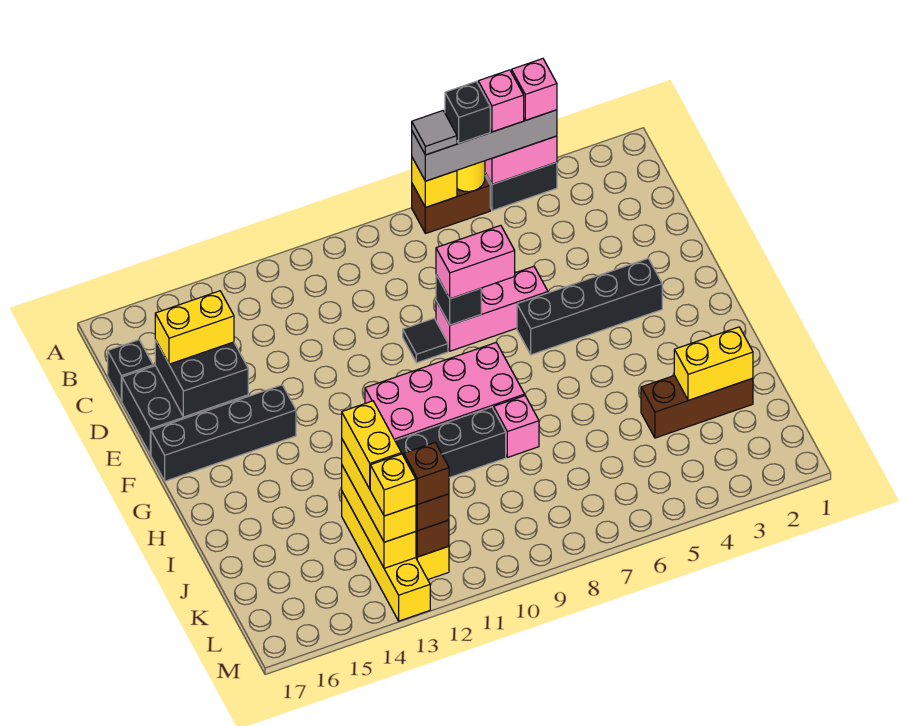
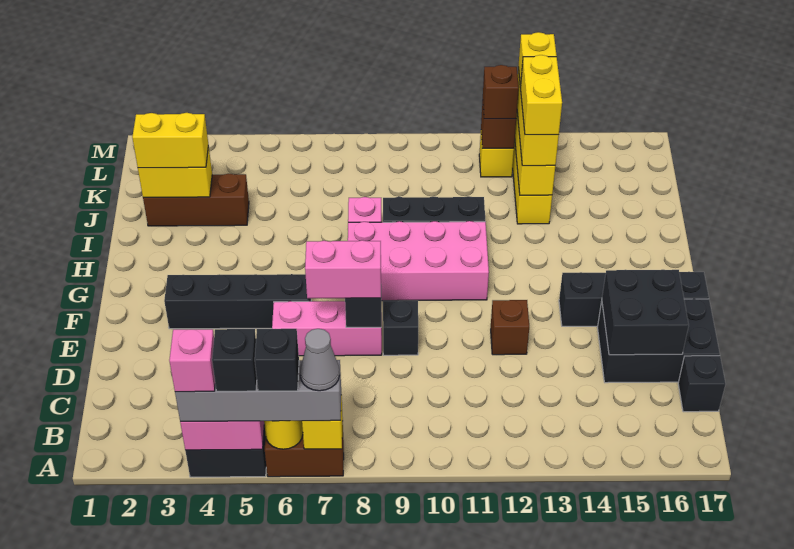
pink brick A5 level 4 -> black brick A5 level 4
grey tile A7 level 4 -> grey cone A7 level 4
yellow brick D15:D16 level 3 -> yellow brick J2:J3 level 3
black tile E9 level 1 -> black brick E9 level 1
brown brick L12 level 4 -> brown brick E12 level 1

